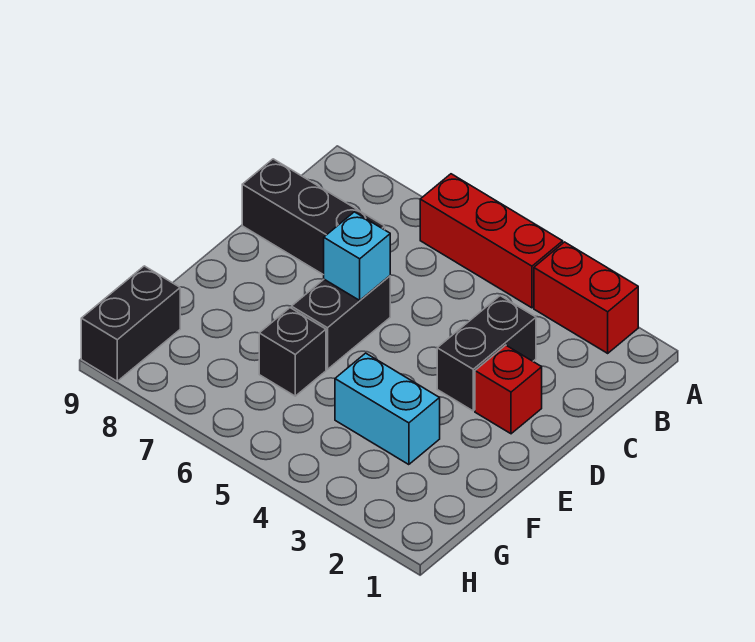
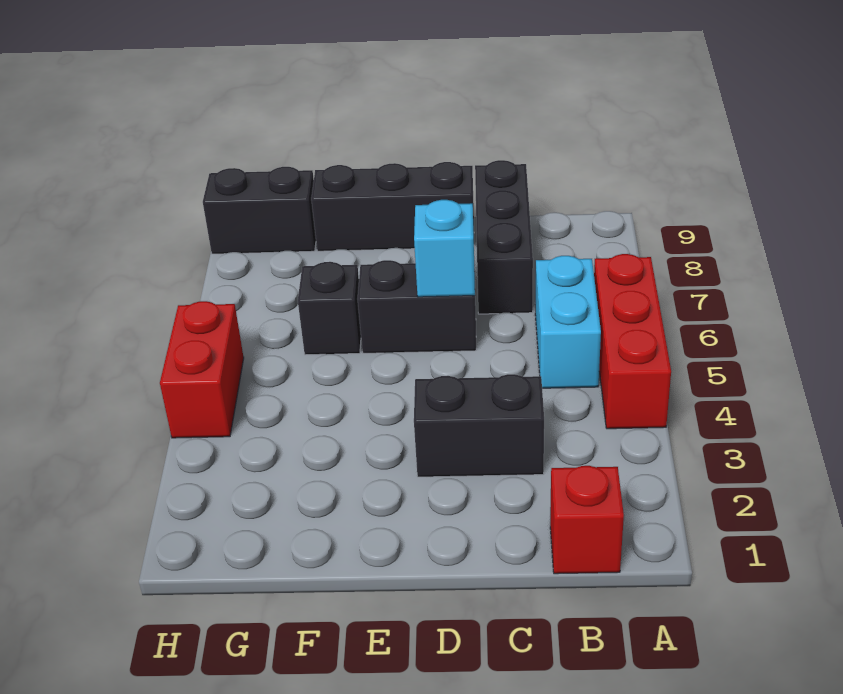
red brick A2:A3 level 1 -> red brick H4:H5 level 1
red brick D2 level 1 -> red brick B1 level 1
none -> black brick D9:F9 level 1
cyan brick F3:F4 level 1 -> cyan brick B5:B6 level 1

